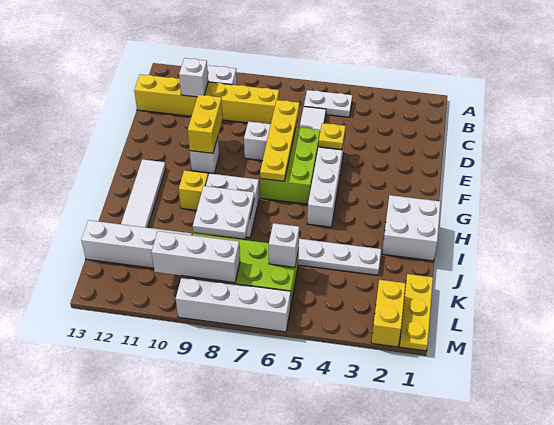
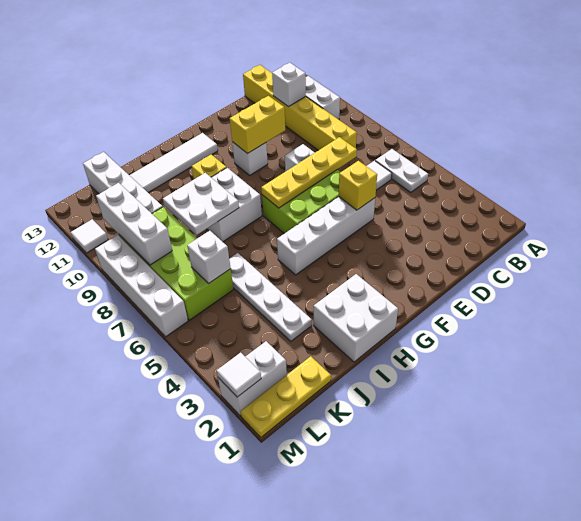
yellow plate E5 level 2 -> yellow brick E5 level 2
yellow brick L2:M2 level 1 -> white brick L2:M2 level 1
none -> white tile M2 level 2
none -> white tile M11 level 1

